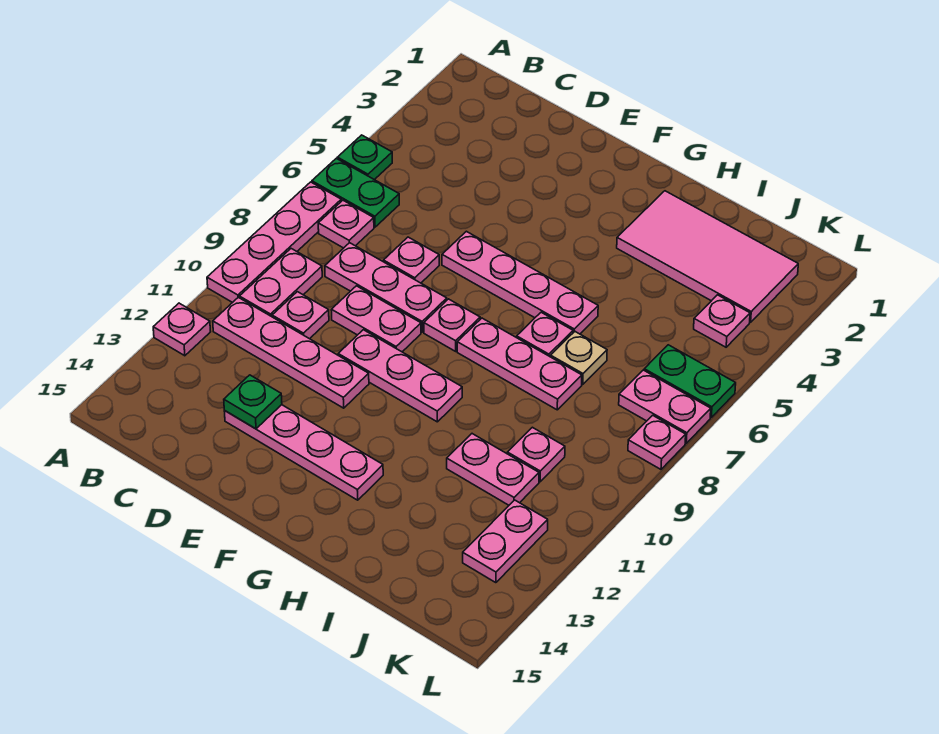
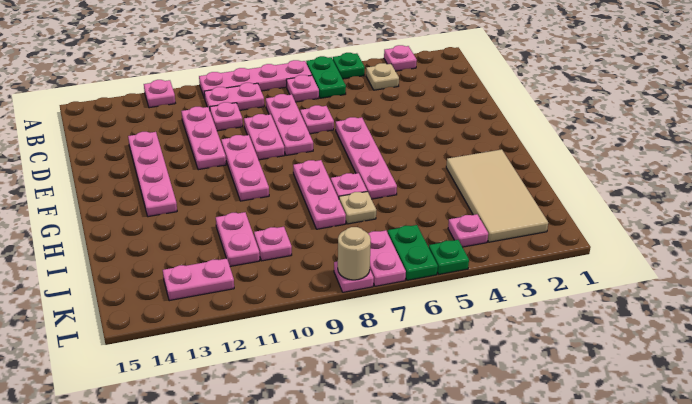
none -> tan plate B4 level 1
pink plate B11:E11 level 1 -> pink plate C11:E11 level 1
green plate D13 level 2 -> green plate L5 level 1
pink plate F8 level 1 -> pink plate A3 level 1
pink tile H2:K3 level 1 -> tan tile H2:K3 level 1
none -> tan round brick L8 level 2

